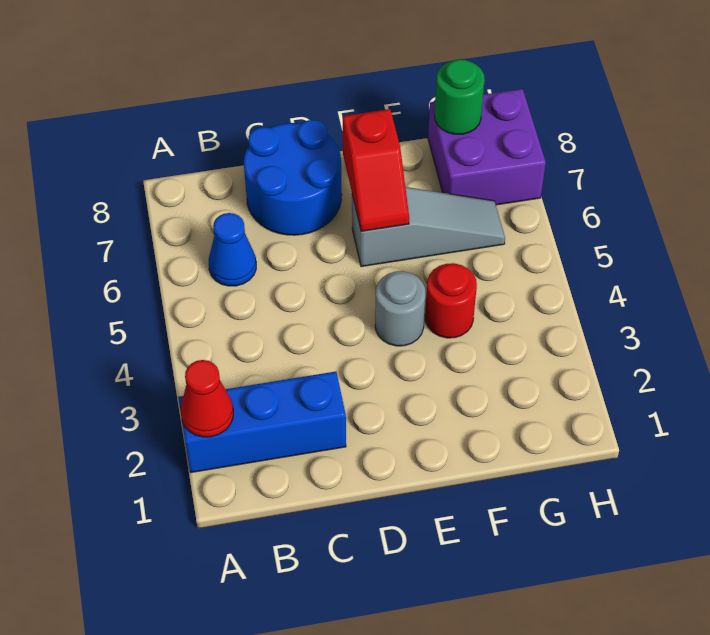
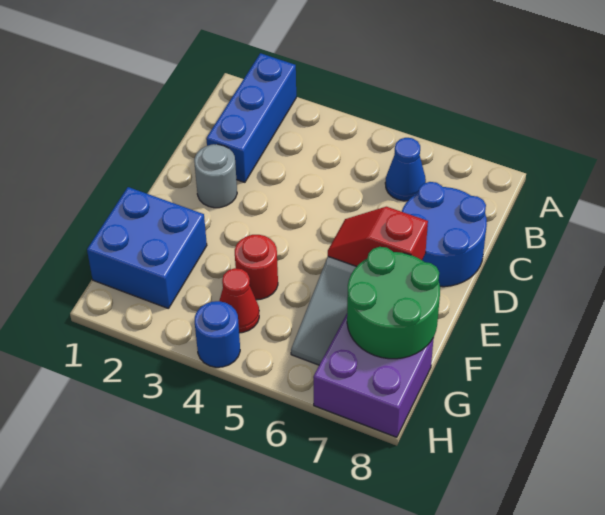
red cone A2 level 2 -> red cone G4 level 1
grey round brick E4 level 1 -> grey round brick D2 level 1
none -> blue brick F1:G2 level 1
green round brick G8 level 2 -> green round brick F7:G8 level 2
none -> blue round brick H4 level 1

